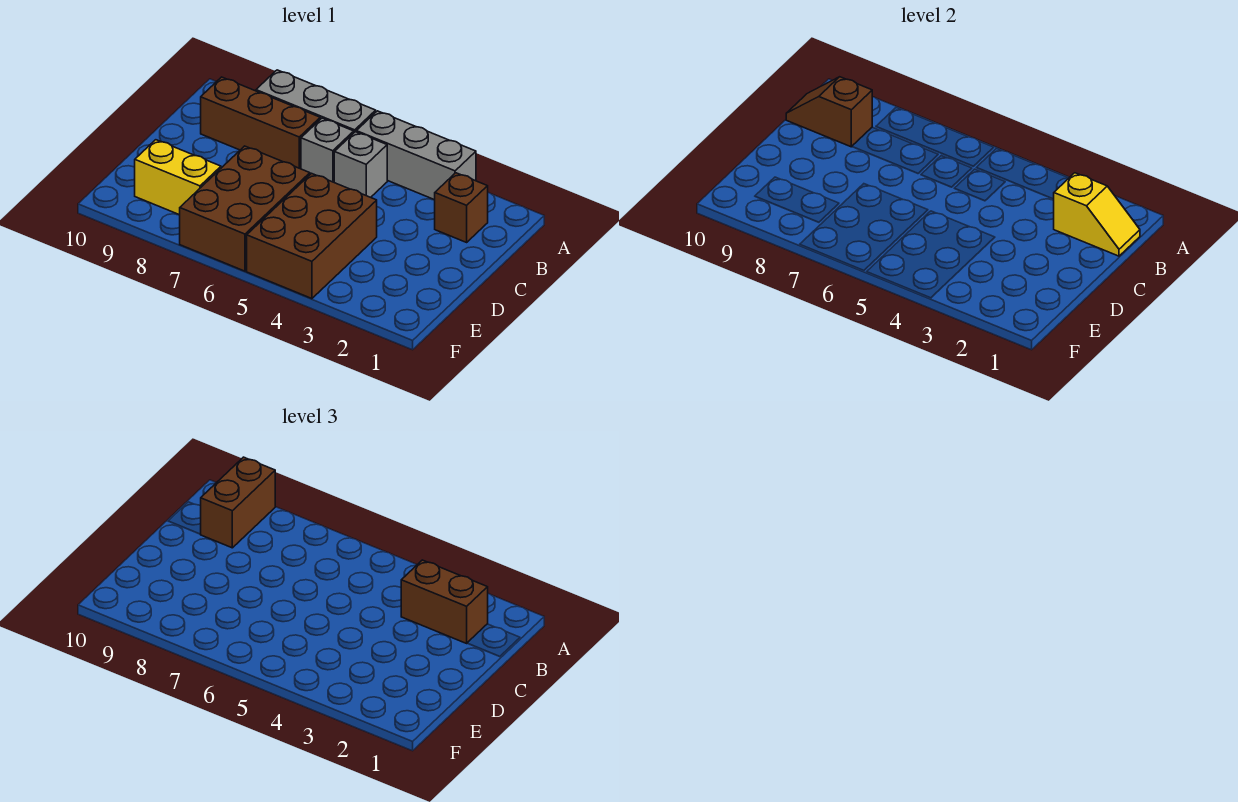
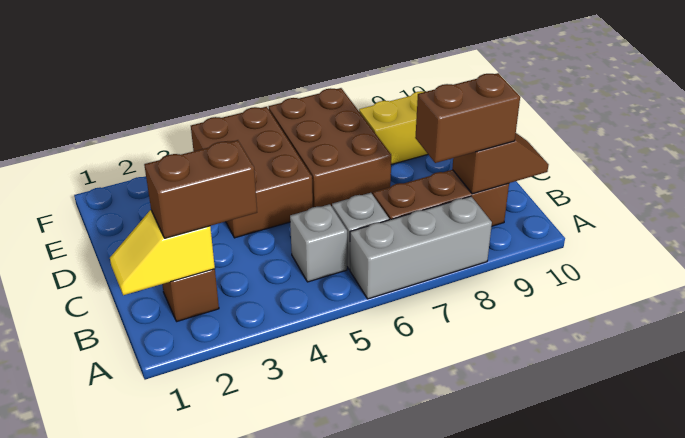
grey brick A3:A5 level 1 -> none
brown brick A9:B9 level 3 -> brown brick B8:B9 level 3

